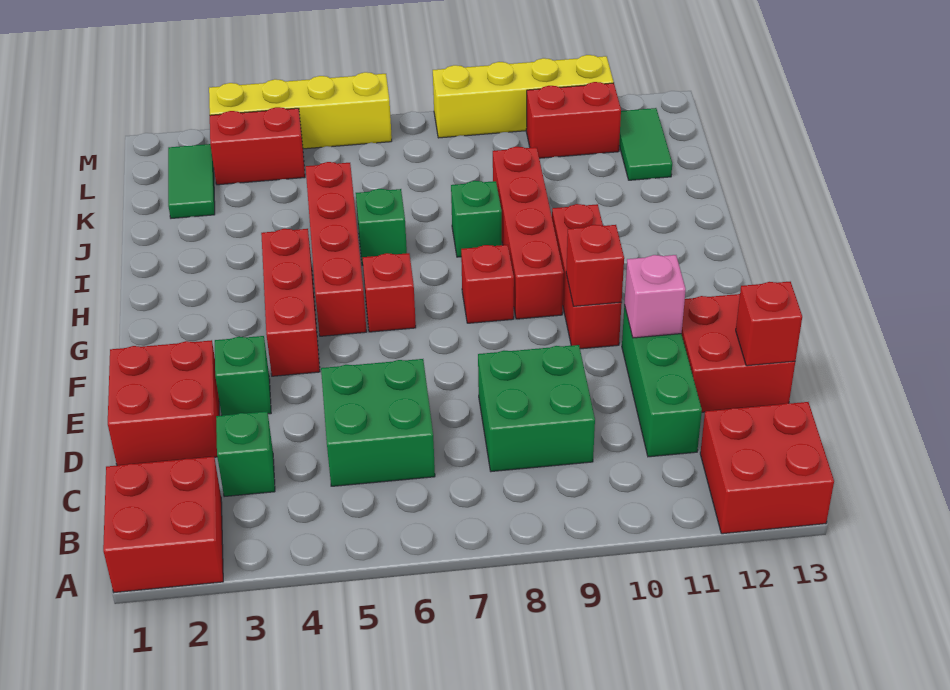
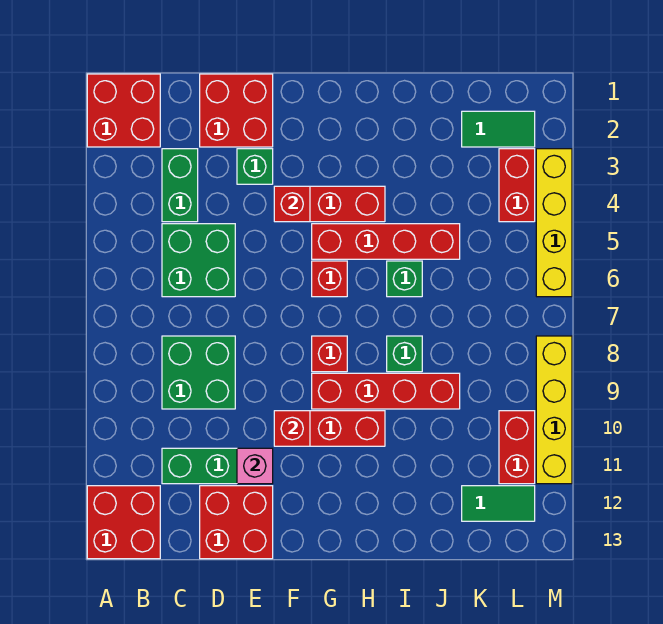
green brick C3 level 1 -> green brick C3:C4 level 1
red brick D13 level 2 -> red brick F4 level 2

